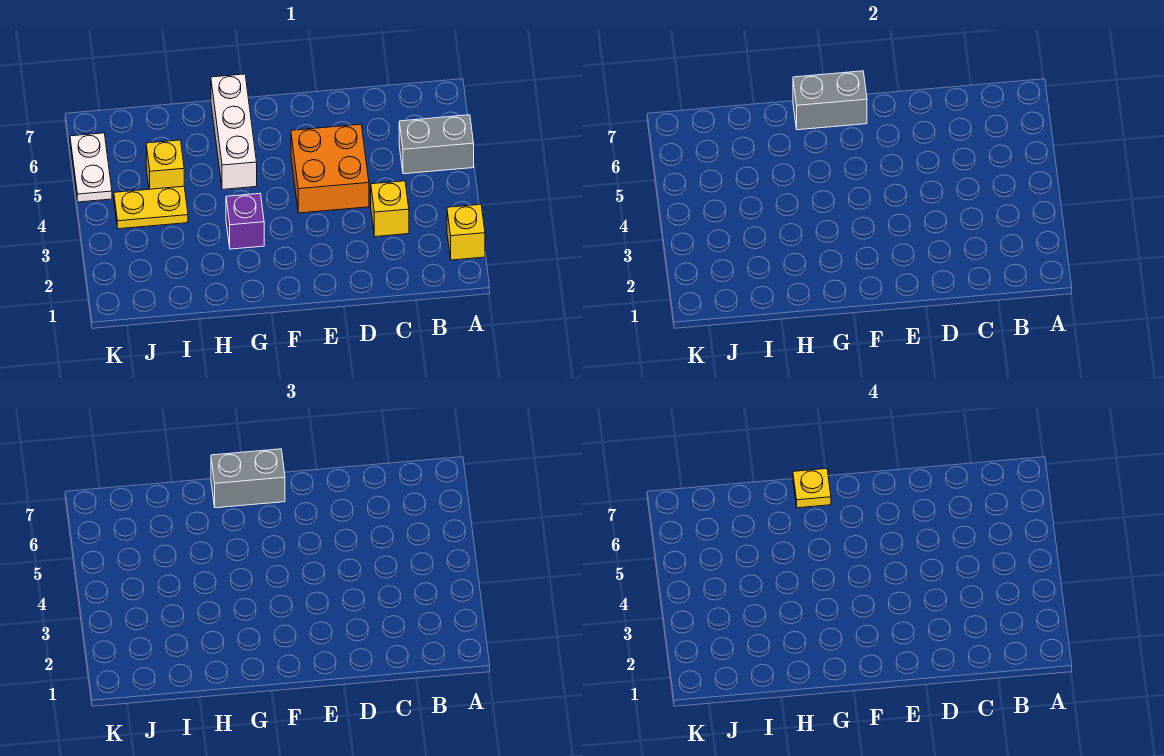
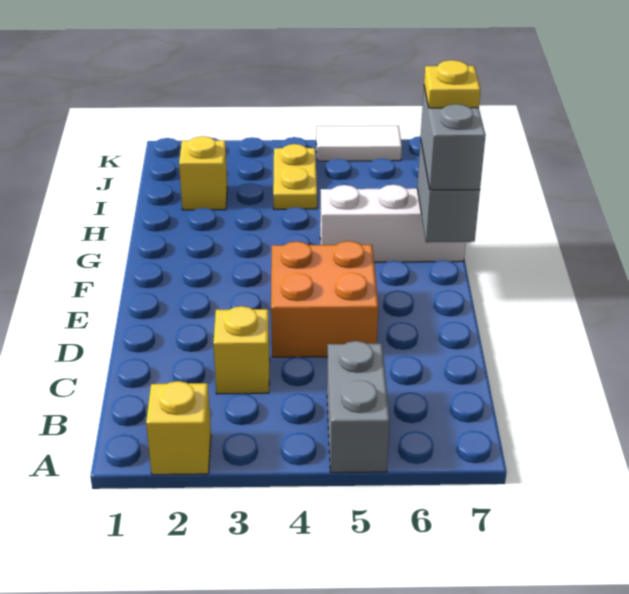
purple brick G3 level 1 -> none
yellow brick I5 level 1 -> yellow brick I2 level 1
white plate K5:K6 level 1 -> white tile K5:K6 level 1

